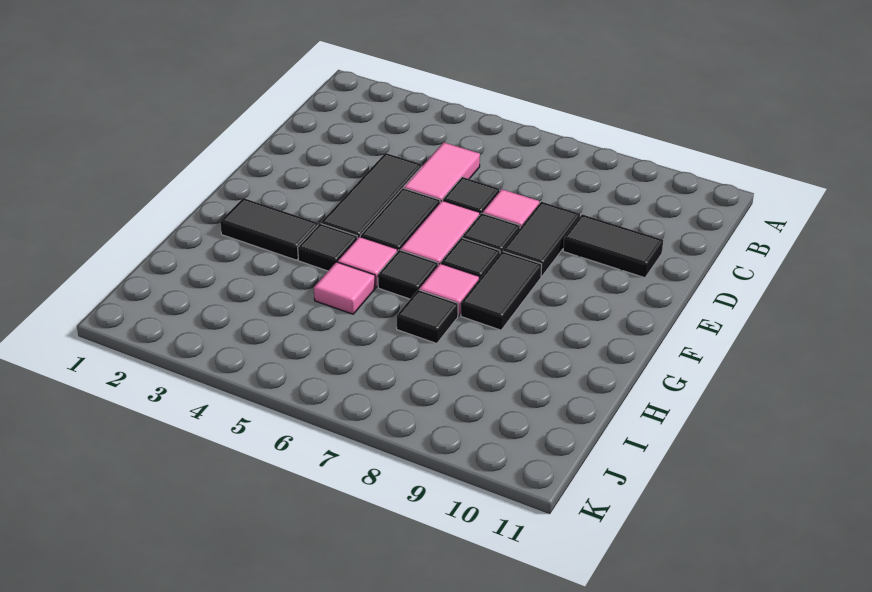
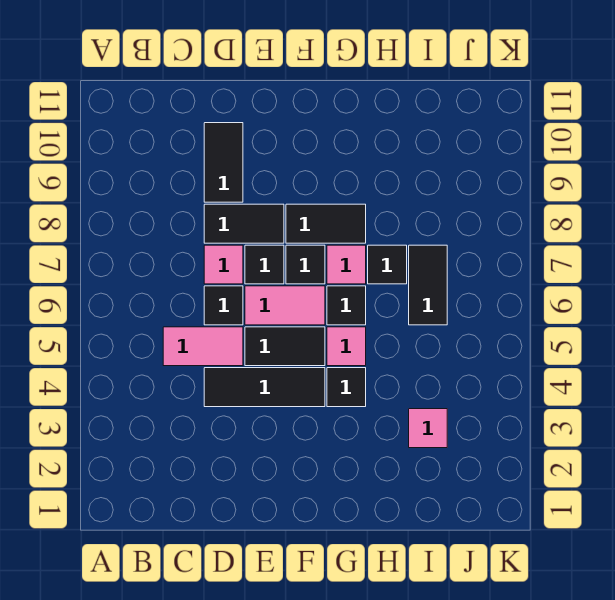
black tile G2:G3 level 1 -> black tile I6:I7 level 1
pink tile H5 level 1 -> pink tile I3 level 1

